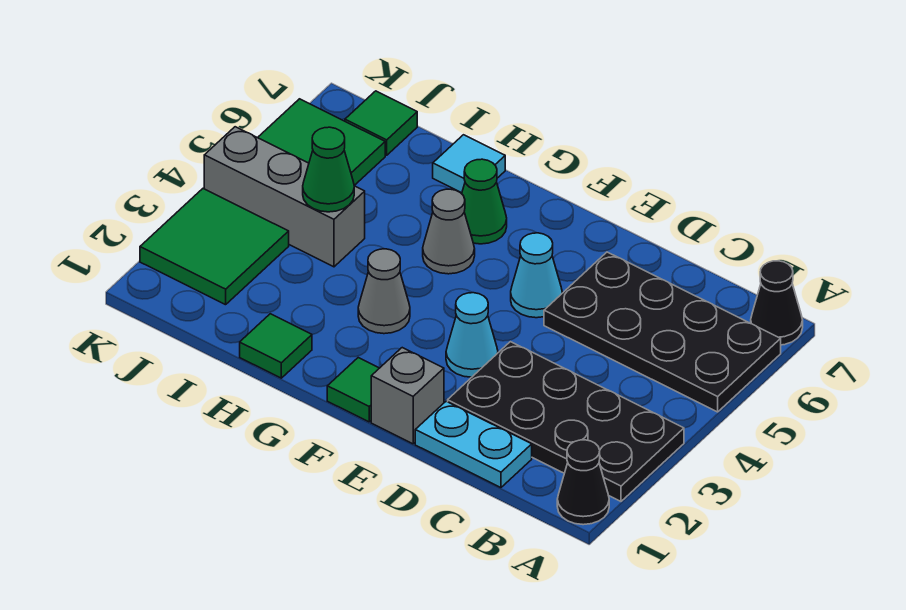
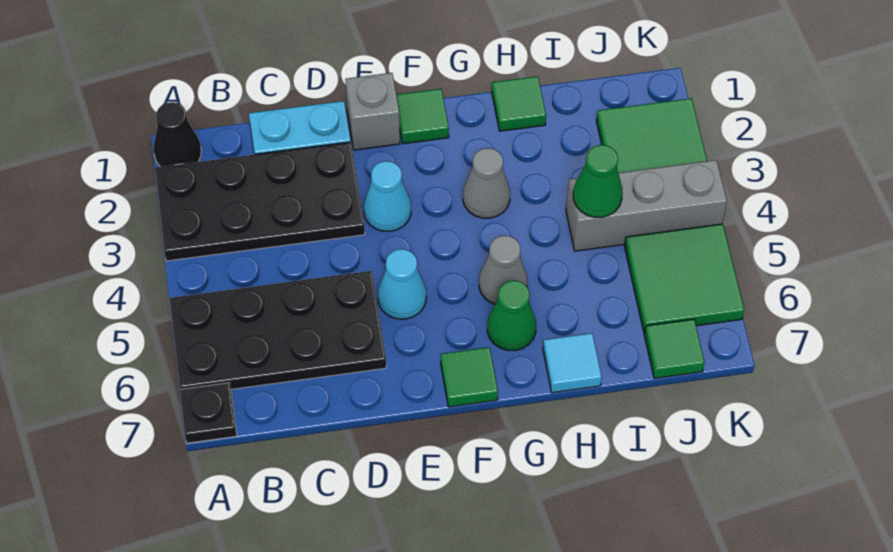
black cone A7 level 1 -> black plate A7 level 1
none -> green tile F7 level 1

